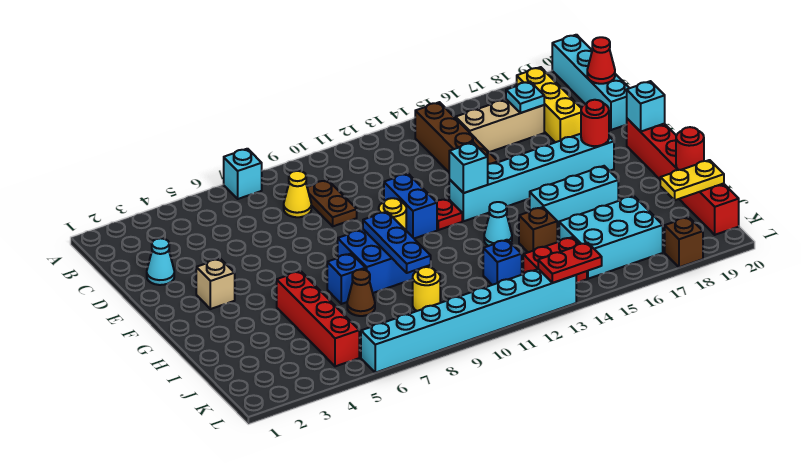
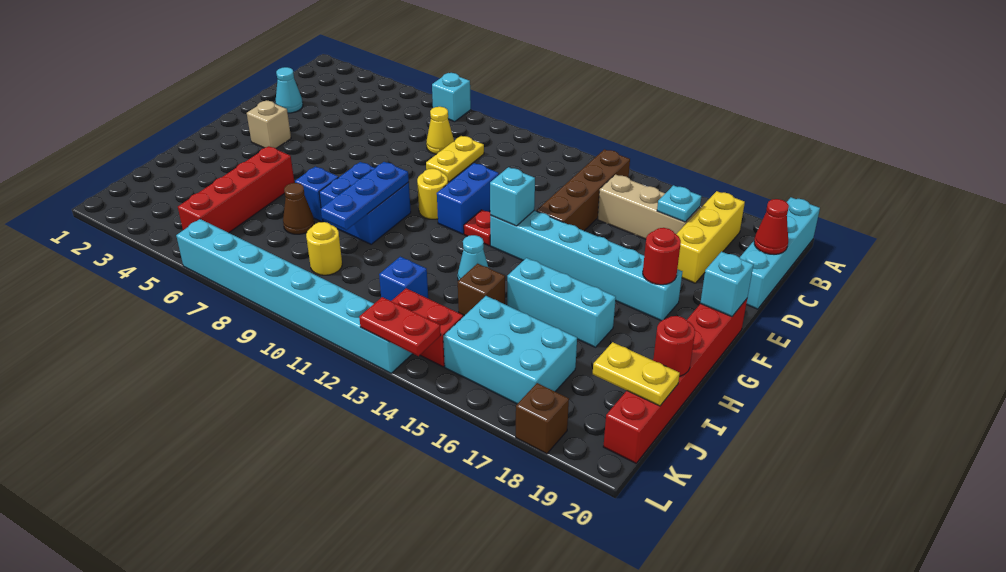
brown plate C9:D9 level 1 -> yellow plate C9:D9 level 1

